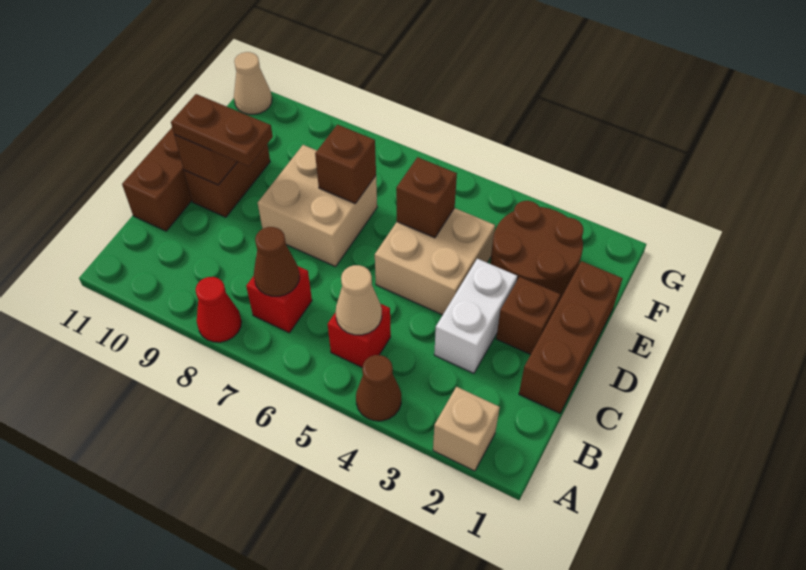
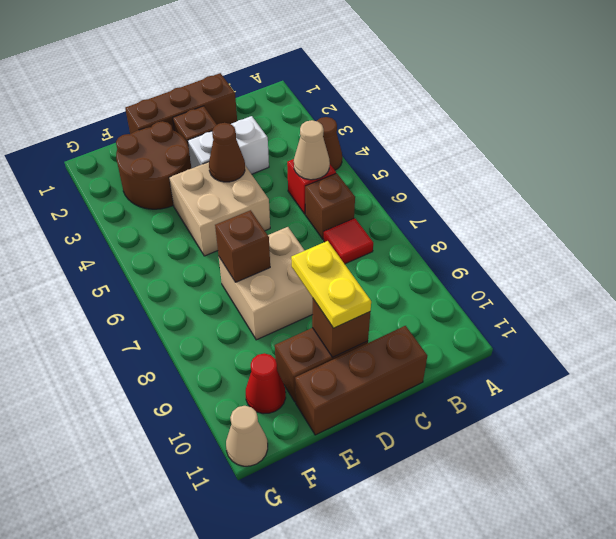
tan brick A2 level 1 -> none
red cone A8 level 1 -> red cone F10 level 1
red brick B7 level 1 -> red tile B7 level 1
brown cone B7 level 2 -> brown cone D4 level 2
brown plate D9:D10 level 3 -> yellow plate D9:D10 level 3
brown brick E5 level 2 -> brown brick B6 level 1

